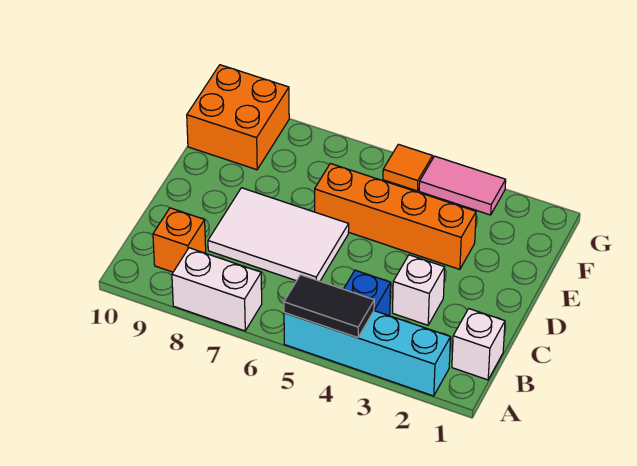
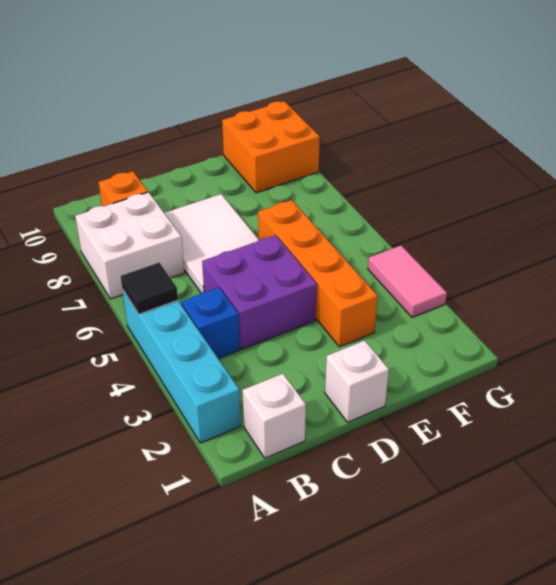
black tile A4:A5 level 2 -> black tile A5 level 2
white brick A7:A8 level 1 -> white brick A7:B8 level 1
white brick C3 level 1 -> white brick D1 level 1
none -> purple brick C4:D5 level 1
orange tile G5 level 1 -> none

